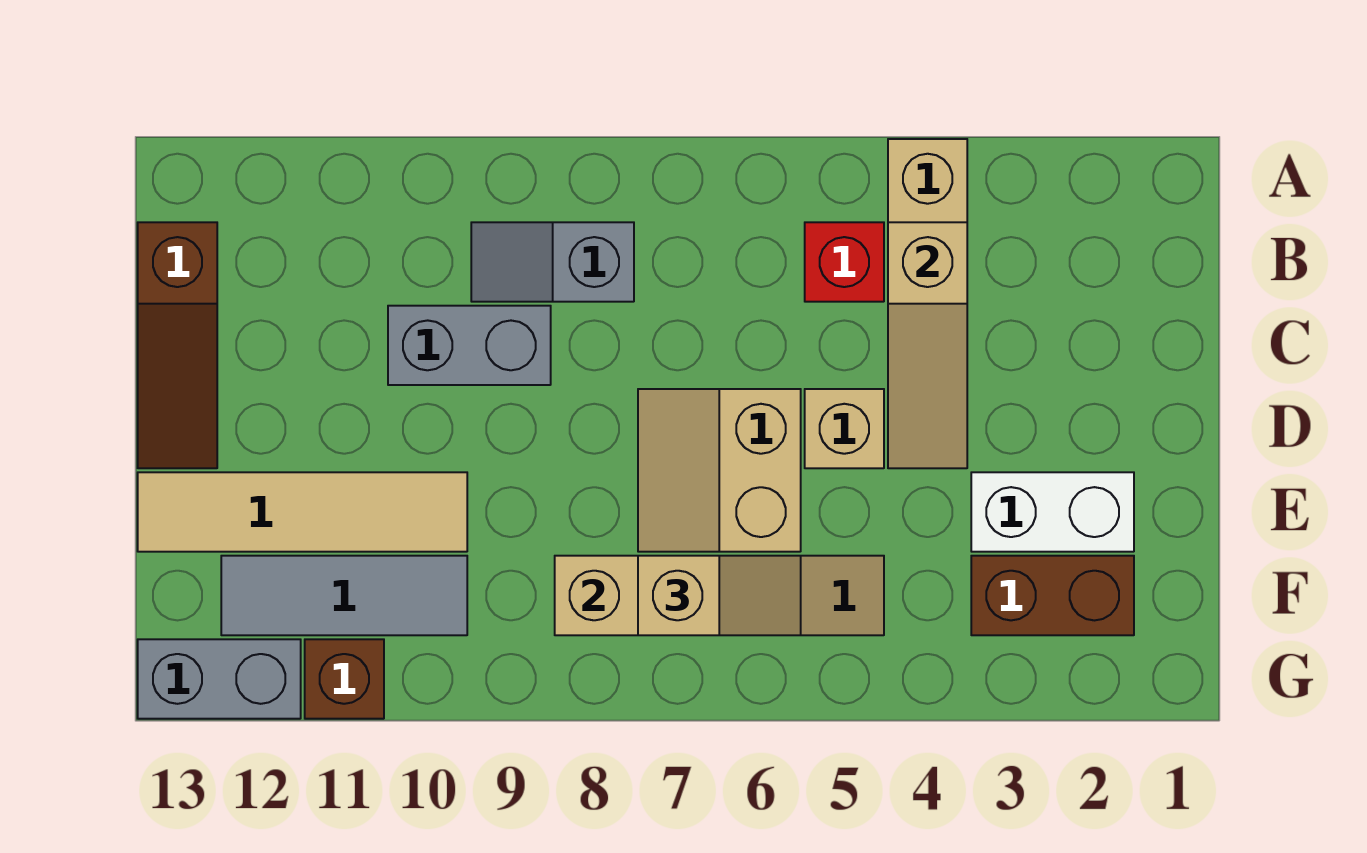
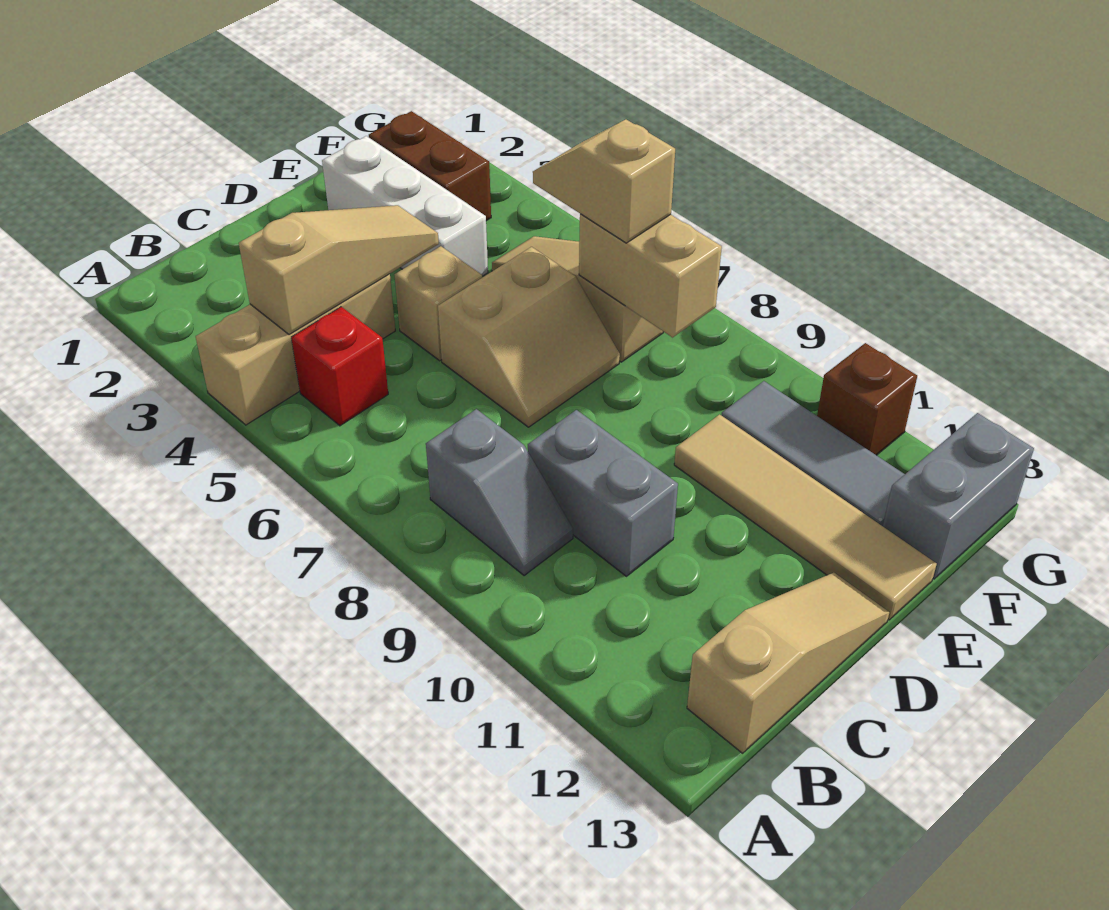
brown slope B13:D13 level 1 top B -> tan slope B13:D13 level 1 top B
white brick E2:E3 level 1 -> white brick E2:E4 level 1
grey brick G12:G13 level 1 -> grey brick F13:G13 level 1

